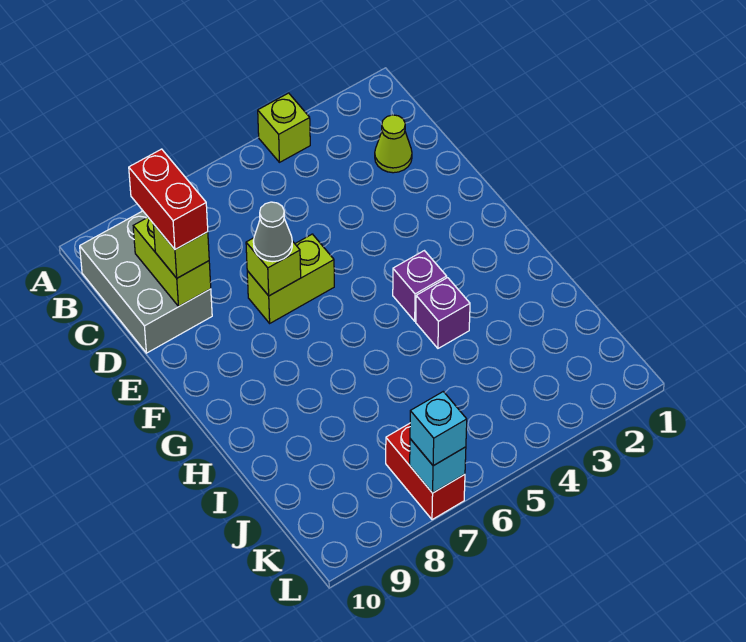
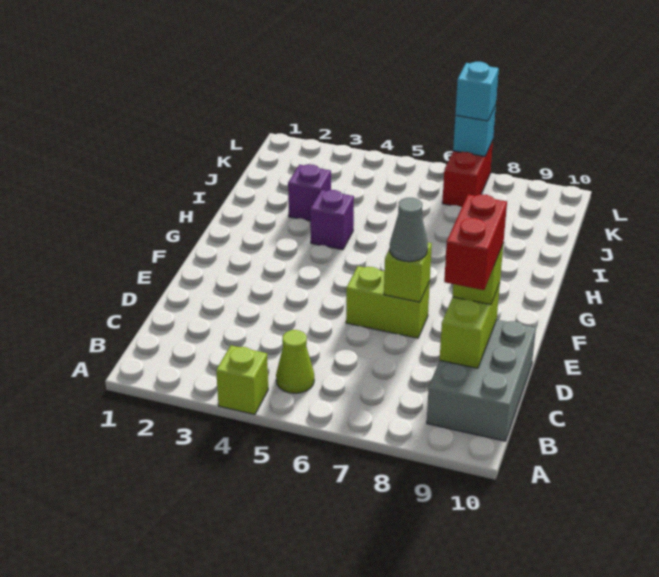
lime cone C2 level 1 -> lime cone B5 level 1
purple brick G4 level 1 -> purple brick I3 level 1

